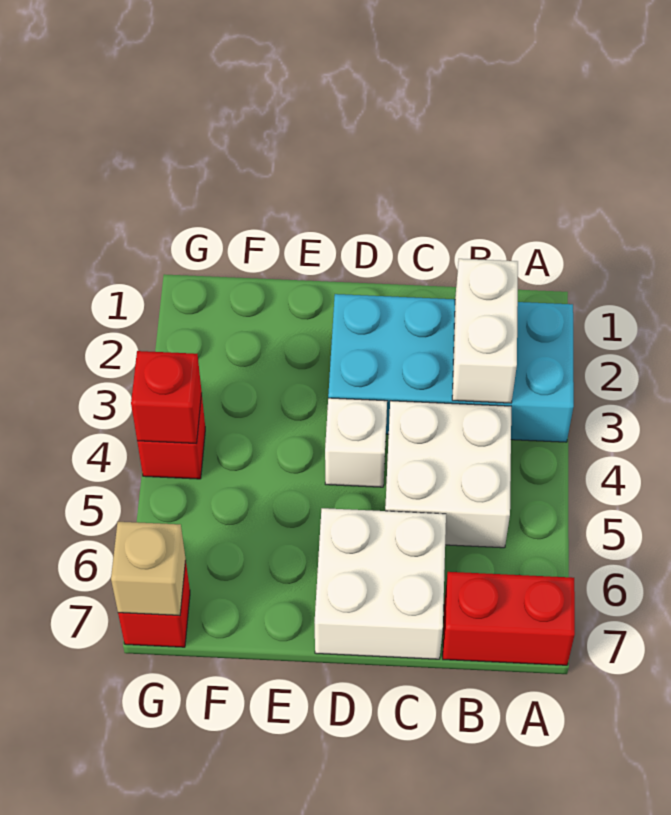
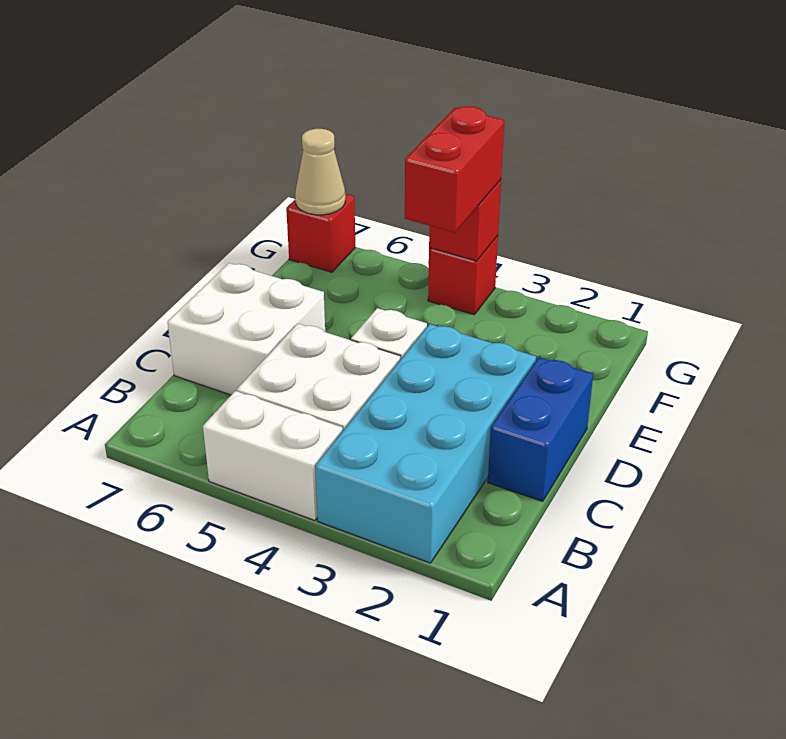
red brick A7:B7 level 1 -> red brick F4:G4 level 3
white brick B2:B3 level 2 -> white brick A4:A5 level 1
none -> blue brick C1:D1 level 1
tan brick G7 level 2 -> tan cone G7 level 2

